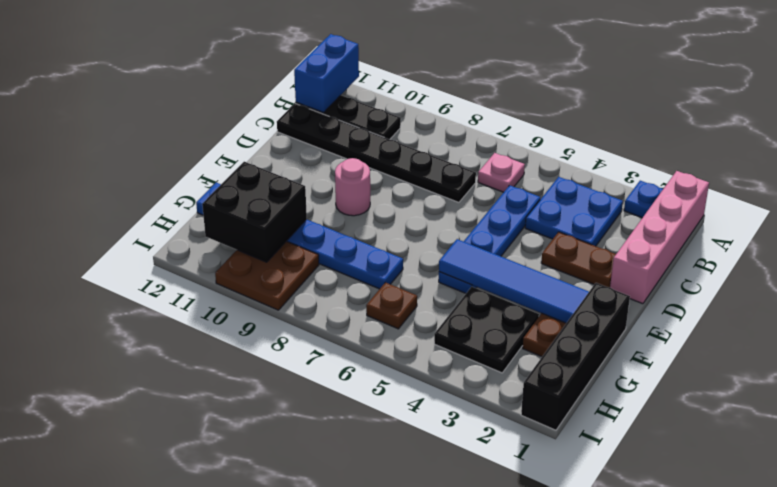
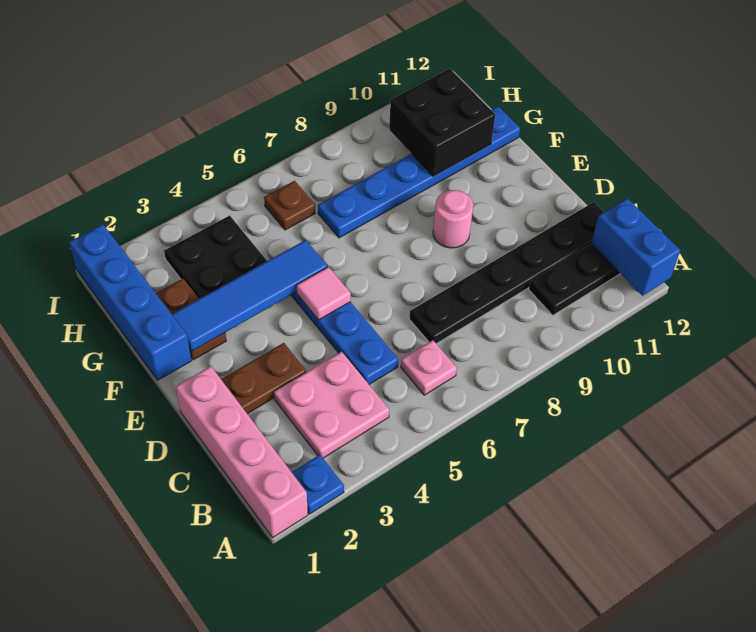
blue plate B3:C4 level 1 -> pink plate B3:C4 level 1
none -> pink tile E5 level 2
black brick F1:I1 level 1 -> blue brick F1:I1 level 1
brown plate H9:I10 level 1 -> none

